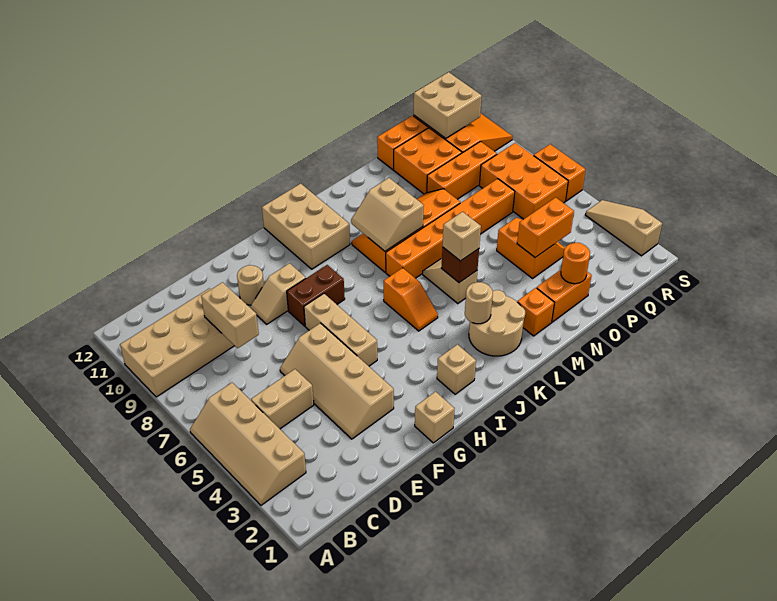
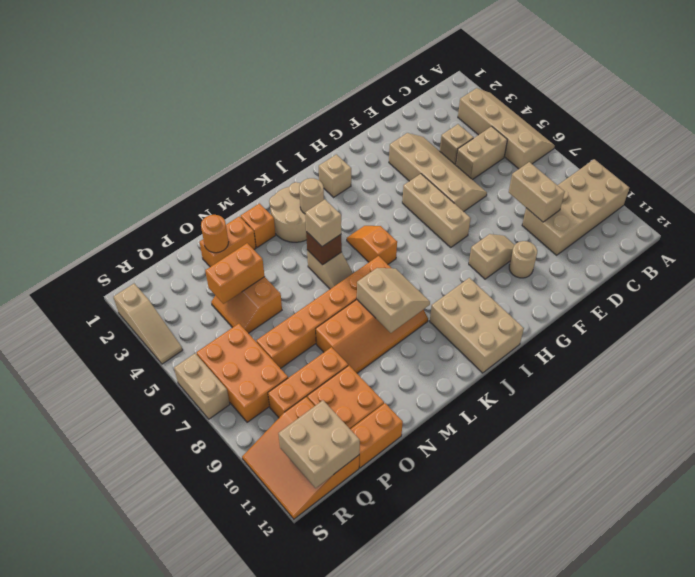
tan brick G1 level 1 -> tan brick D4 level 1
brown brick G8:H8 level 1 -> none
orange brick S6:S7 level 1 -> tan brick S6:S7 level 1

